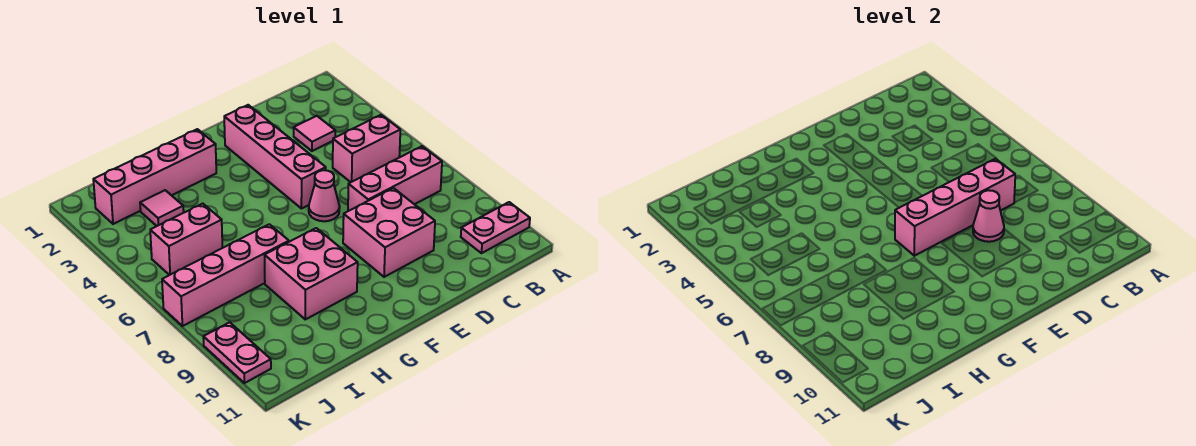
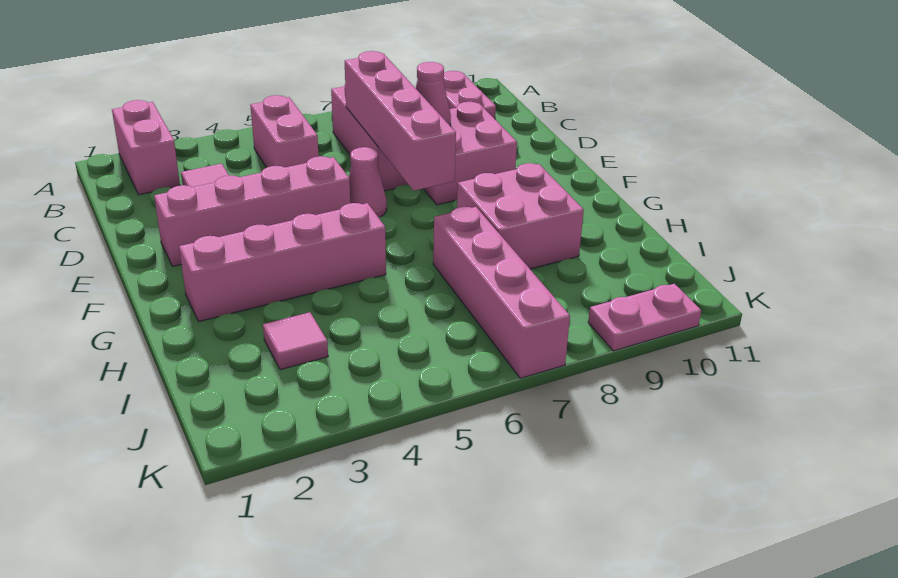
pink brick G2:J2 level 1 -> pink brick G2:G5 level 1
pink brick I5:J5 level 1 -> pink brick A2:B2 level 1

